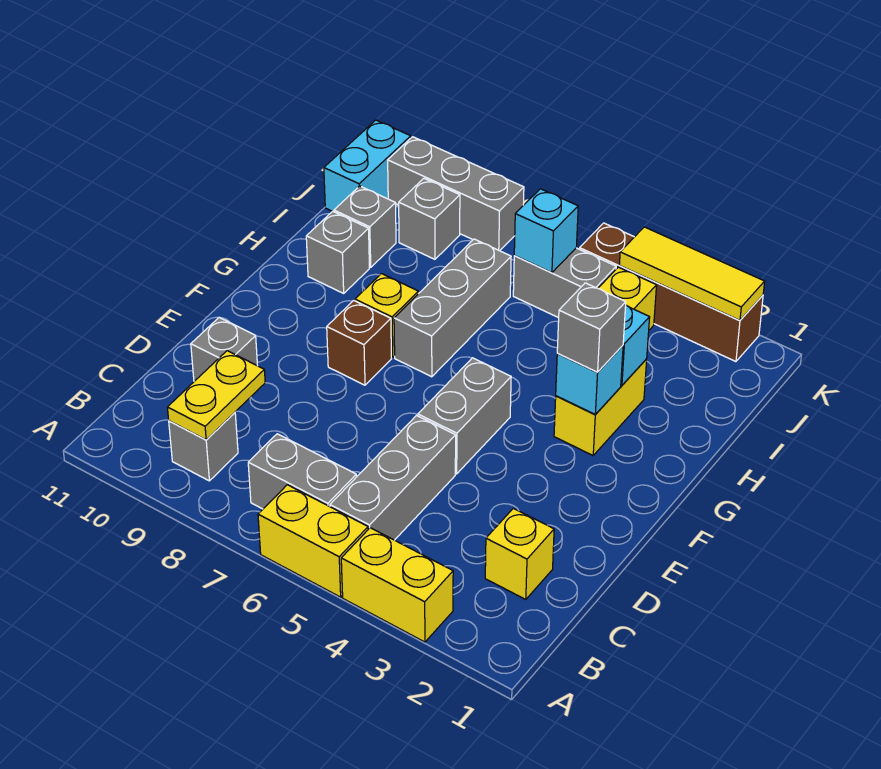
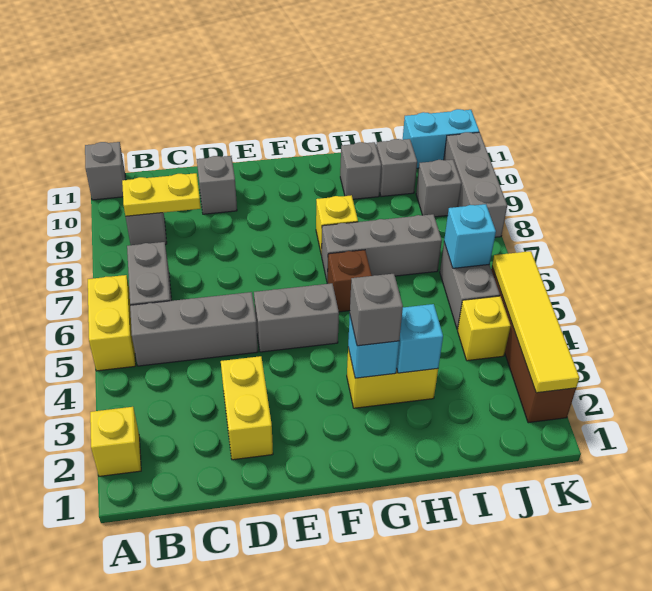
yellow brick A3:A4 level 1 -> yellow brick D2:D3 level 1
none -> grey brick A11 level 1
yellow brick C2 level 1 -> yellow brick A2 level 1
brown brick F8 level 1 -> brown brick G6 level 1
yellow tile K2:K4 level 2 -> yellow tile K2:K5 level 2

